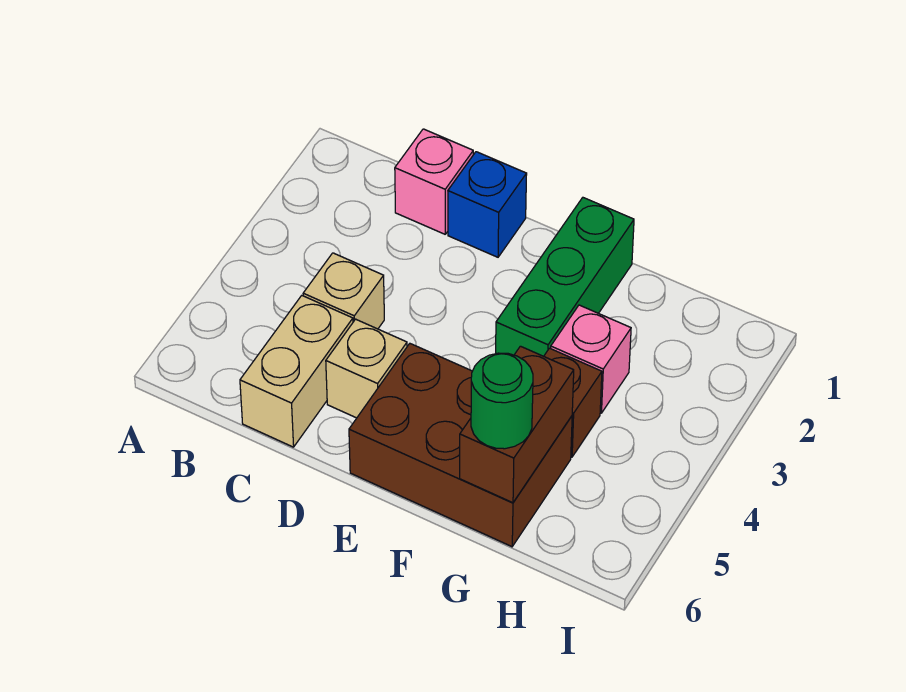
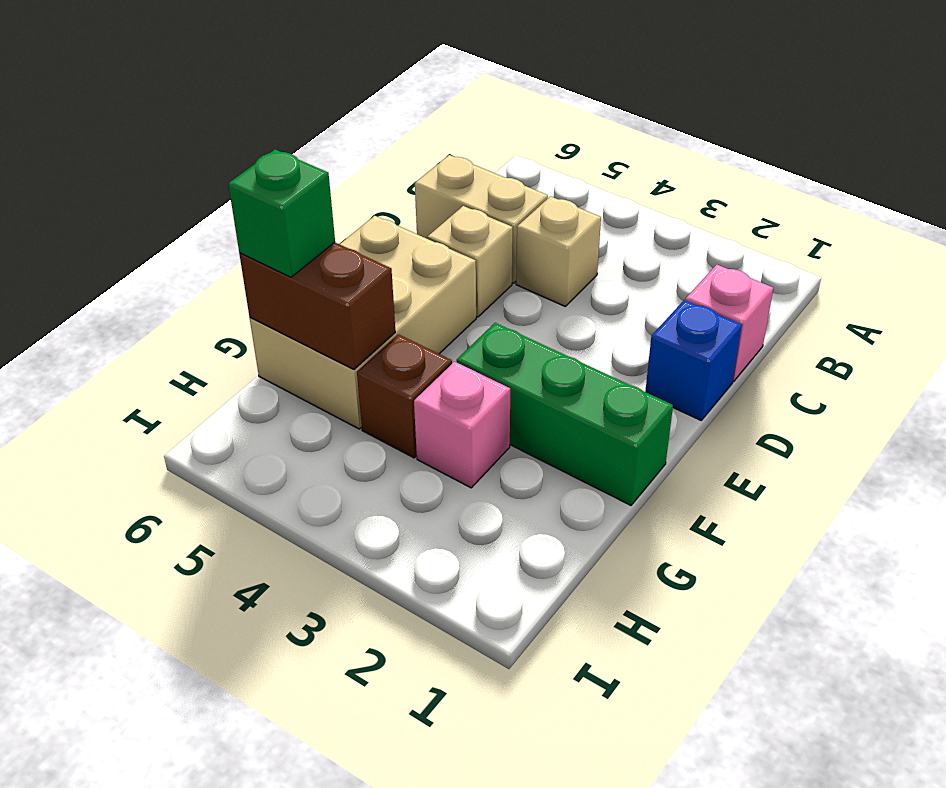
brown brick E5:G6 level 1 -> tan brick E5:G6 level 1
green round brick G6 level 3 -> green brick G6 level 3

